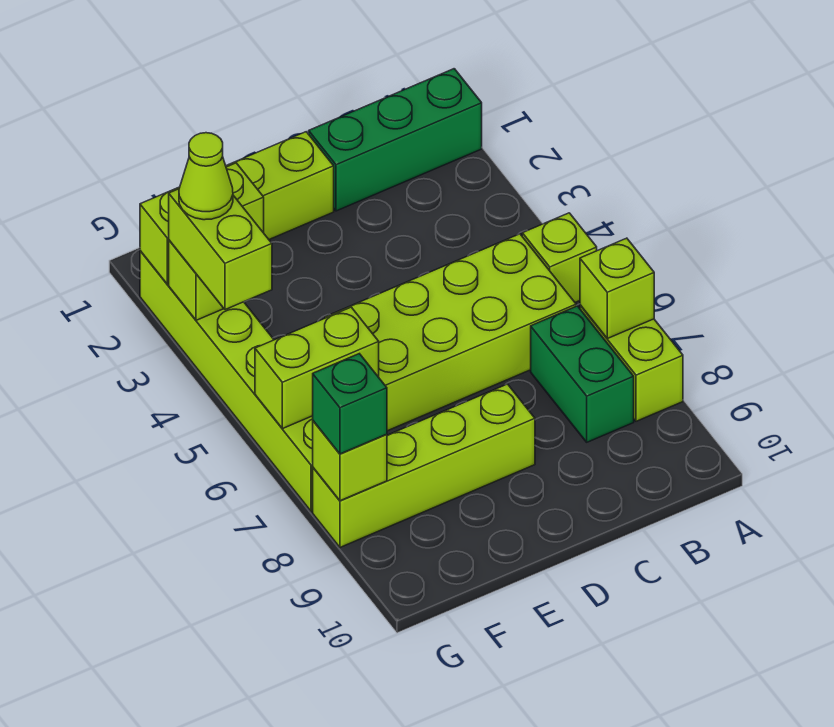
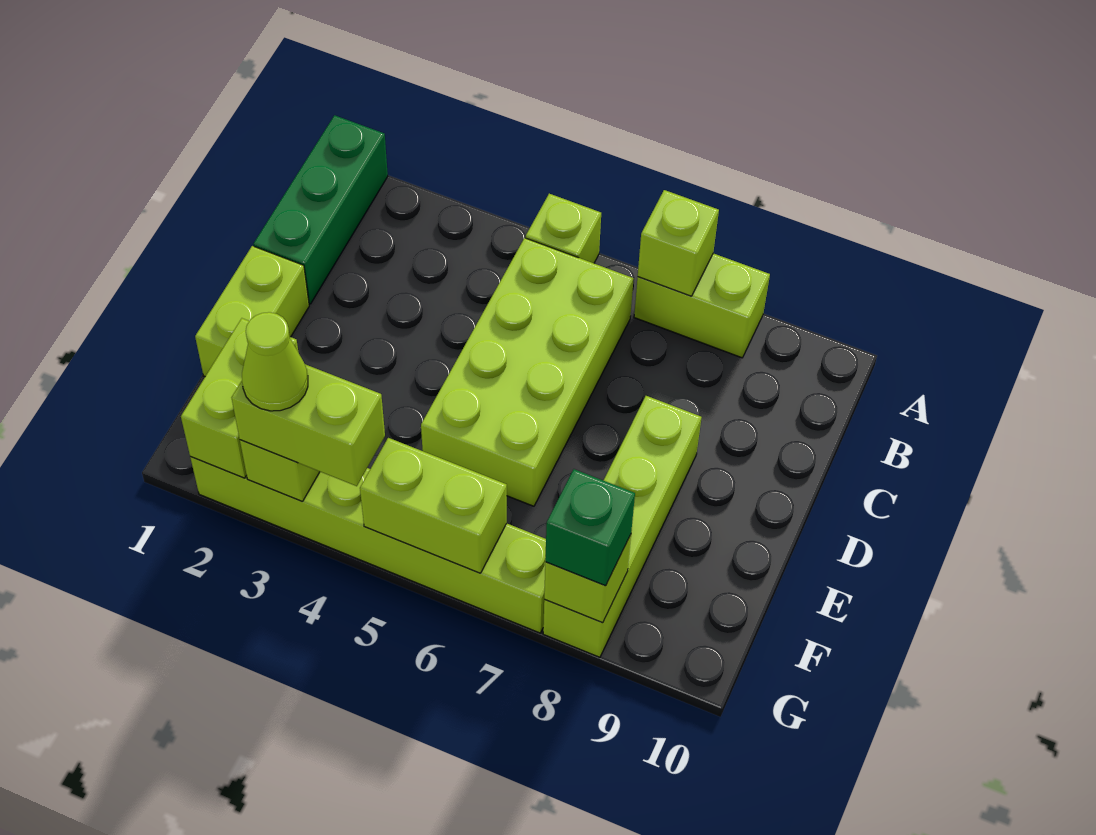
green brick B7:B8 level 1 -> none
lime brick F6:G6 level 2 -> lime brick G5:G6 level 2

